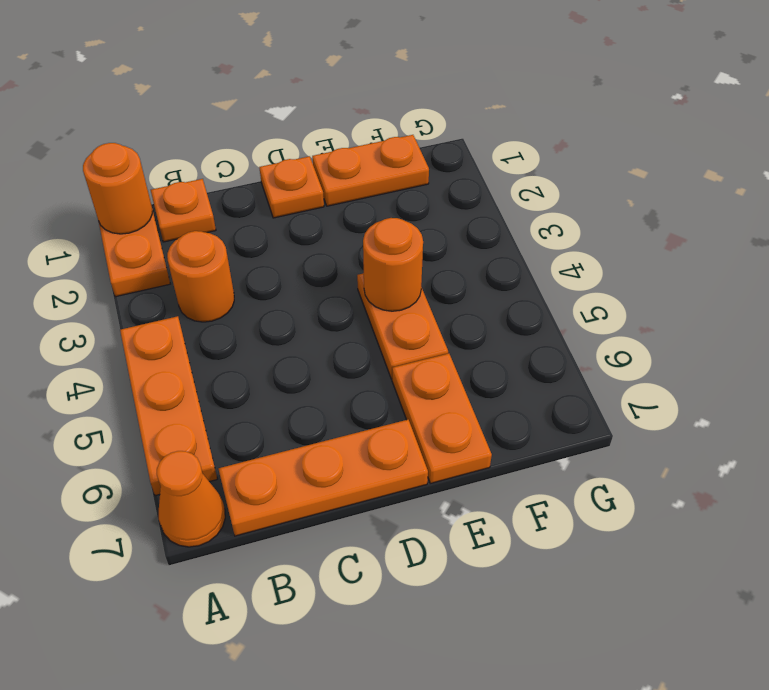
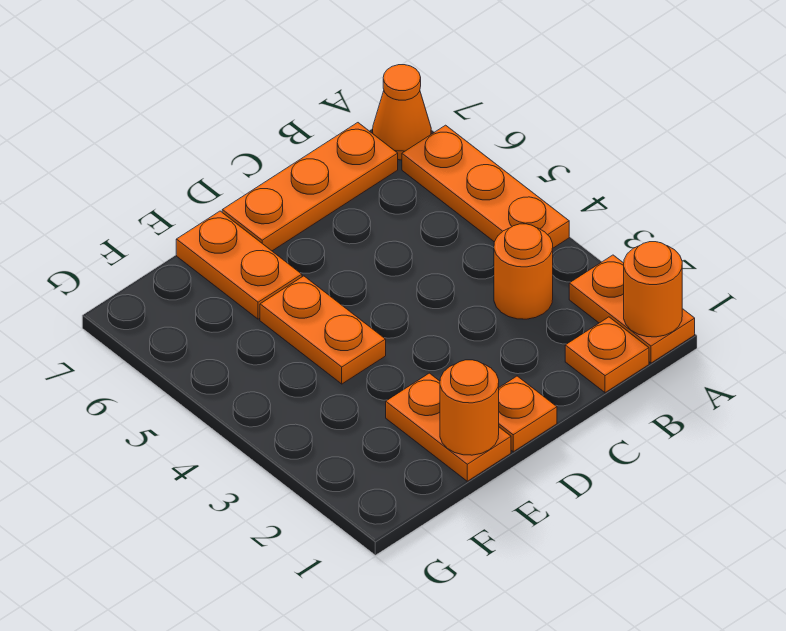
orange plate E1:F1 level 1 -> orange plate E1:E2 level 1
orange round brick E4 level 2 -> orange round brick E1 level 2

